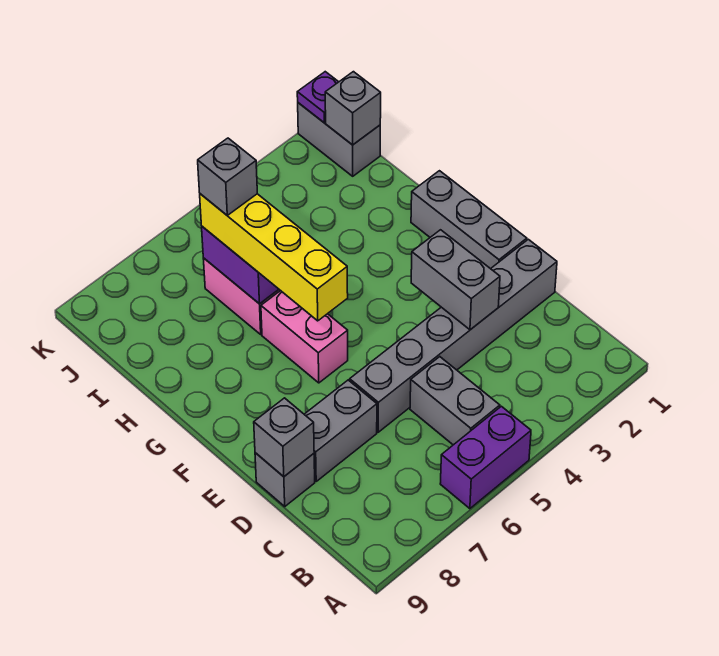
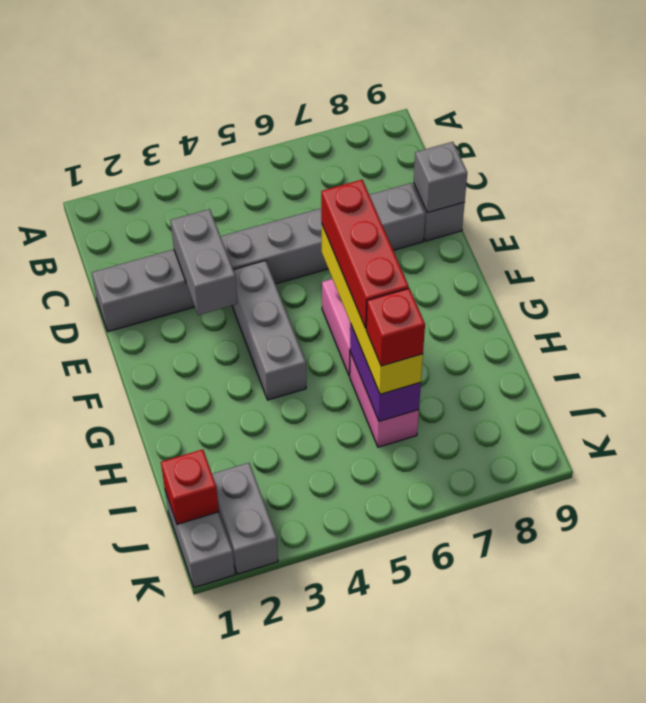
purple brick A5:A6 level 1 -> none
grey brick B5:C5 level 1 -> grey brick J2:K2 level 1
grey brick E1:G1 level 1 -> grey brick E4:G4 level 1
none -> red brick F6:H6 level 4
grey brick I6 level 4 -> red brick I6 level 4
grey brick J1 level 2 -> red brick J1 level 2
purple plate K1 level 2 -> none

